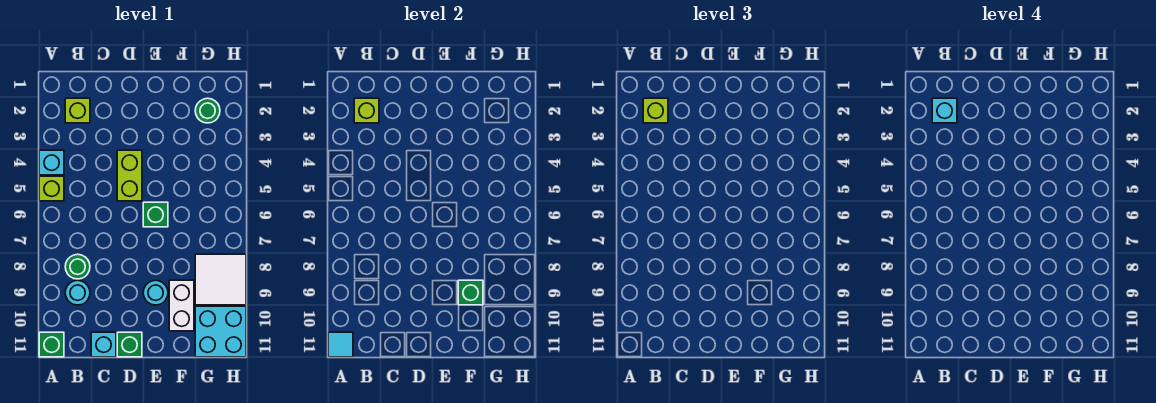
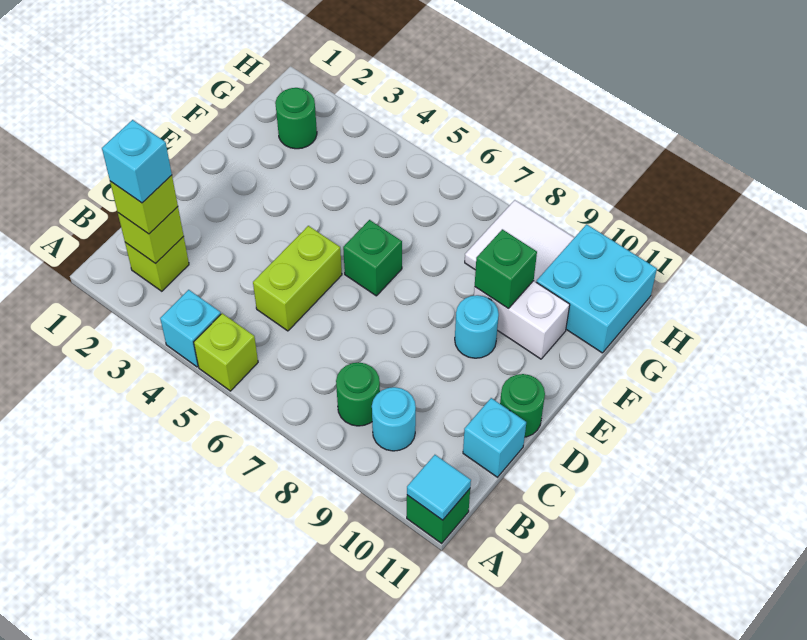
lime brick D4:D5 level 1 -> lime brick C5:D5 level 1
green brick D11 level 1 -> green round brick D11 level 1

